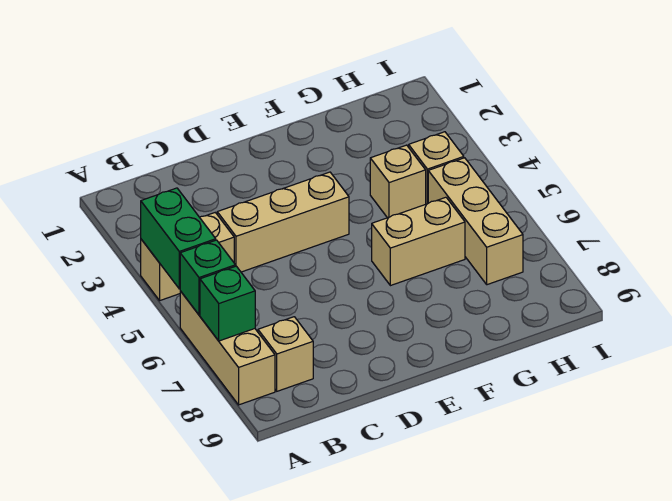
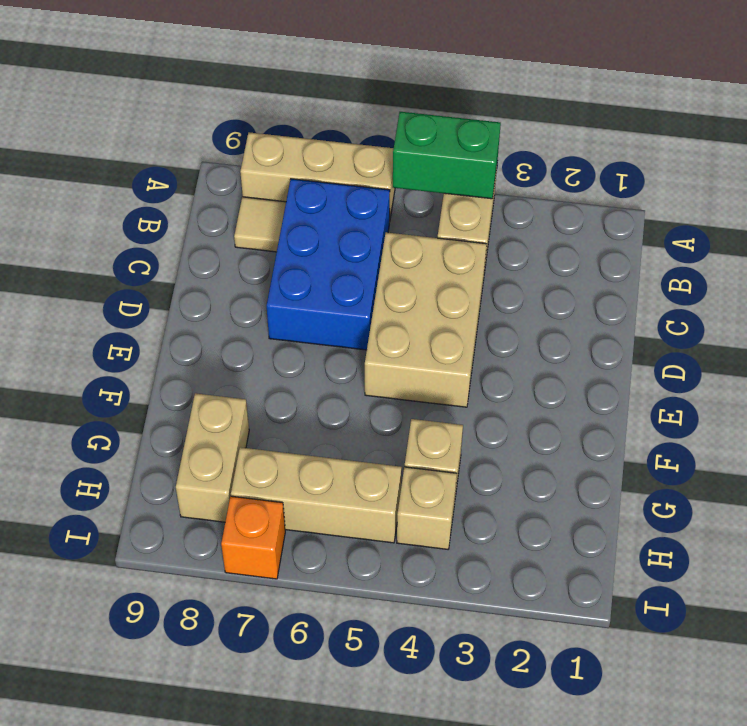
green brick A6 level 2 -> none
green brick A7 level 2 -> none
none -> blue brick B6:D7 level 1
tan brick B8 level 1 -> tan tile B8 level 1
tan brick C4:E4 level 1 -> tan brick C4:E5 level 1
tan brick F6:G6 level 1 -> tan brick G8:H8 level 1
none -> orange brick I7 level 1

